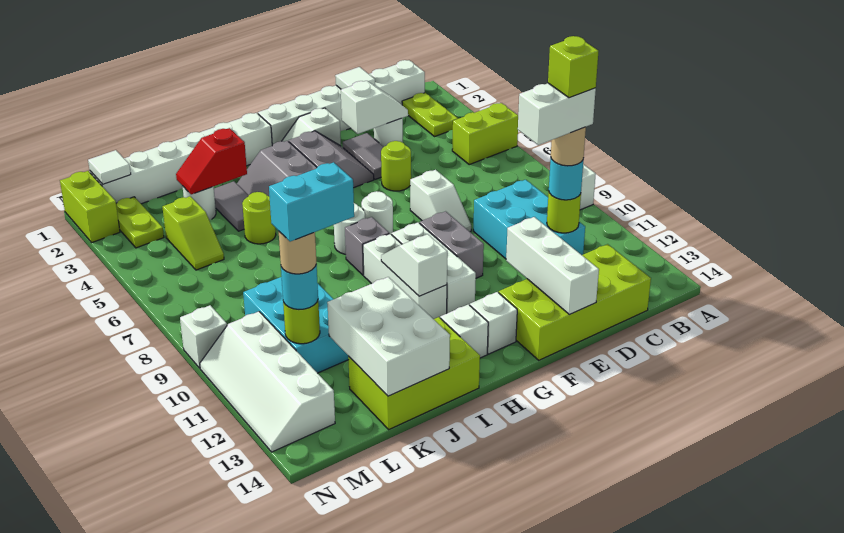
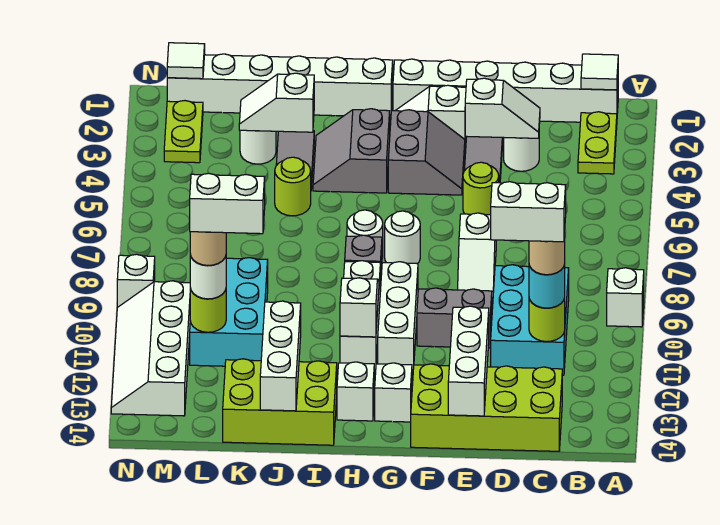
lime brick A5:B5 level 1 -> none
lime brick C11 level 6 -> none
white tile D1 level 2 -> white tile B1 level 2
grey brick F9:F10 level 1 -> grey brick E10:F10 level 1
red slope J3:K3 level 2 top J -> white slope J3:K3 level 2 top J
white brick J12:K14 level 2 -> white brick J12:J14 level 2
cyan brick K11:L11 level 5 -> white brick K11:L11 level 5
lime slope L4:L5 level 1 top 4 -> none
cyan round brick L11 level 3 -> white round brick L11 level 3
lime brick N1:N2 level 1 -> none

